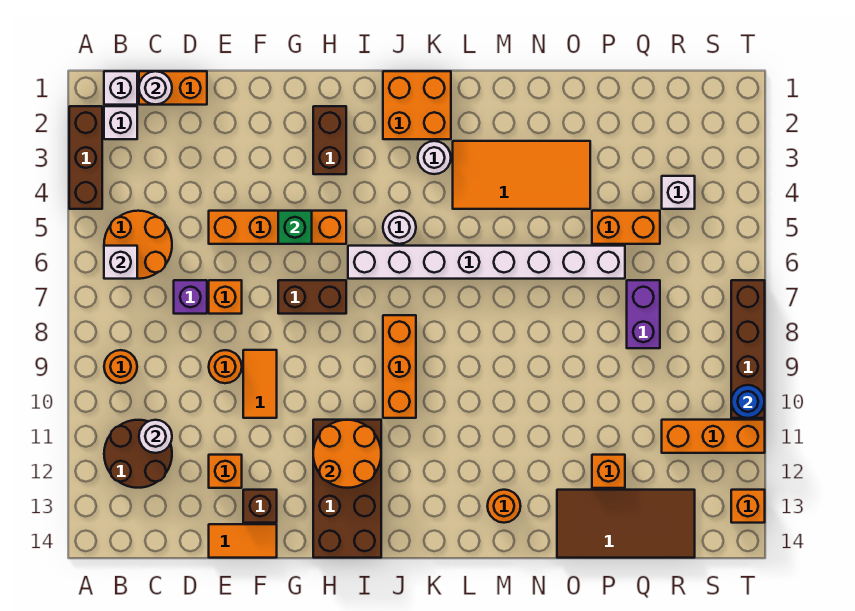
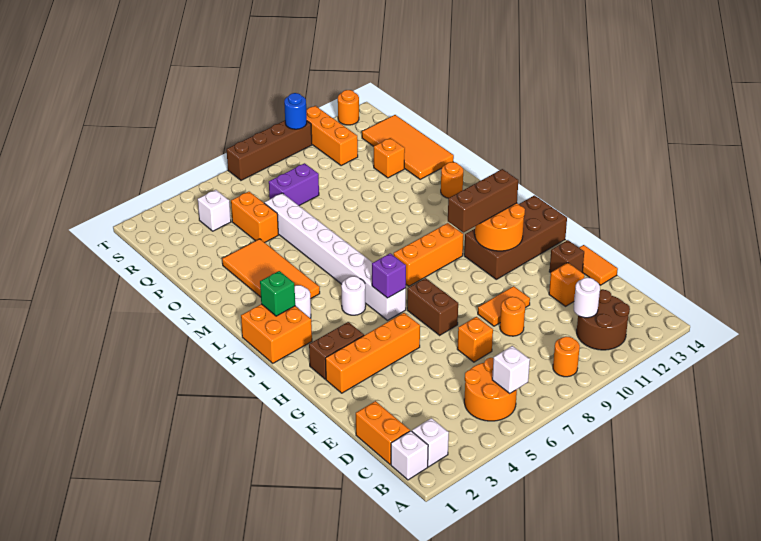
brown brick A2:A4 level 1 -> brown brick I10:I12 level 3
white round brick C1 level 2 -> none
purple brick D7 level 1 -> purple brick I6 level 2
orange brick E5:H5 level 1 -> orange brick G2:G5 level 1
green brick G5 level 2 -> green brick K2 level 2
brown tile O13:R14 level 1 -> orange tile O13:R14 level 1
orange brick T13 level 1 -> orange round brick T13 level 1

